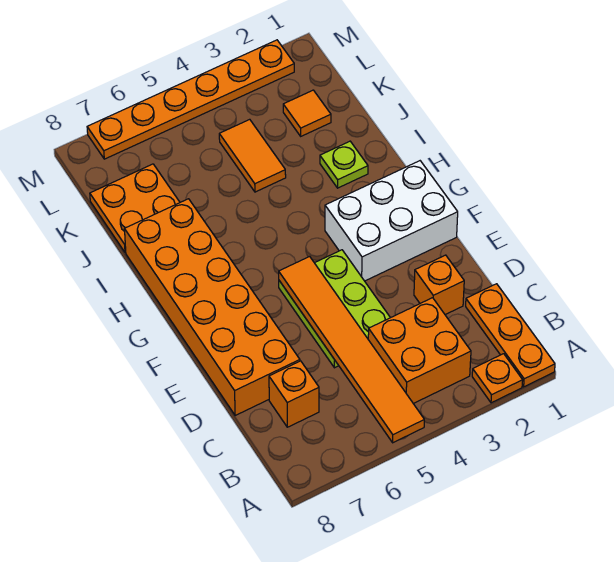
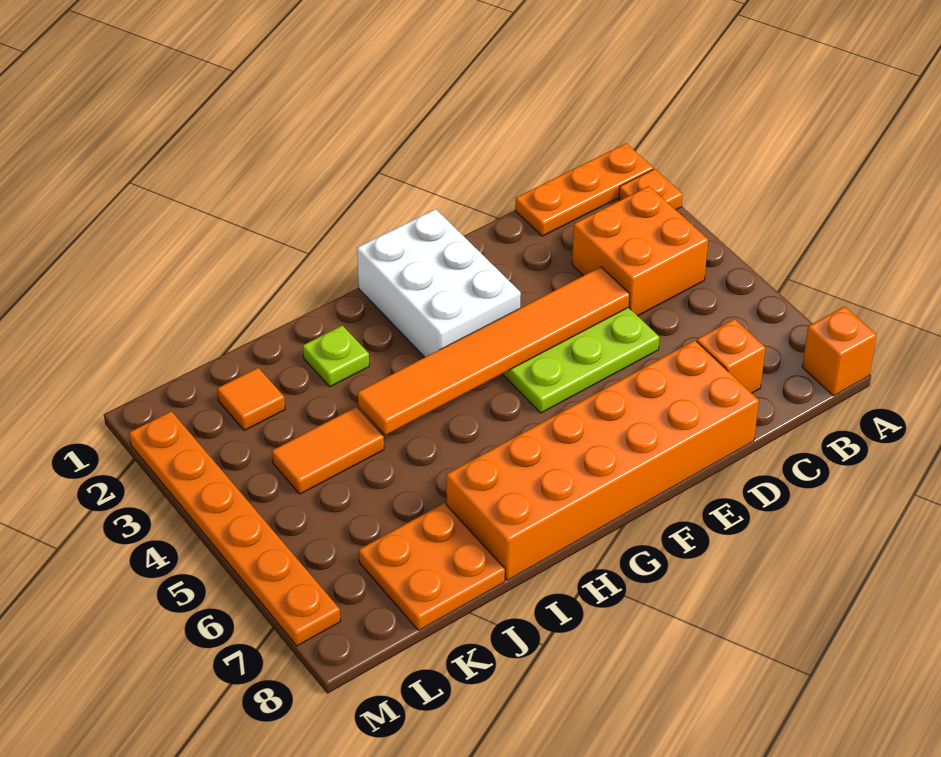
orange tile A5:F5 level 2 -> orange tile D4:I4 level 2
orange brick D2 level 1 -> orange brick A8 level 1

